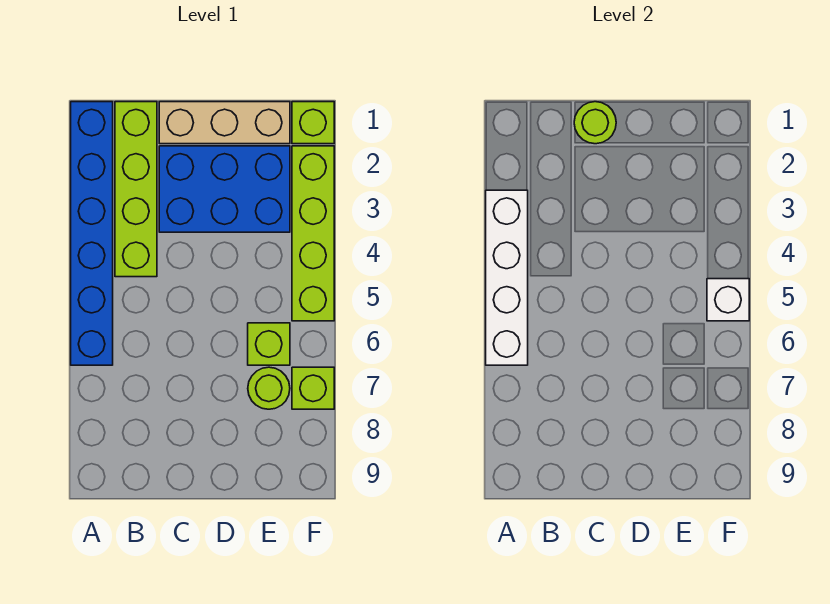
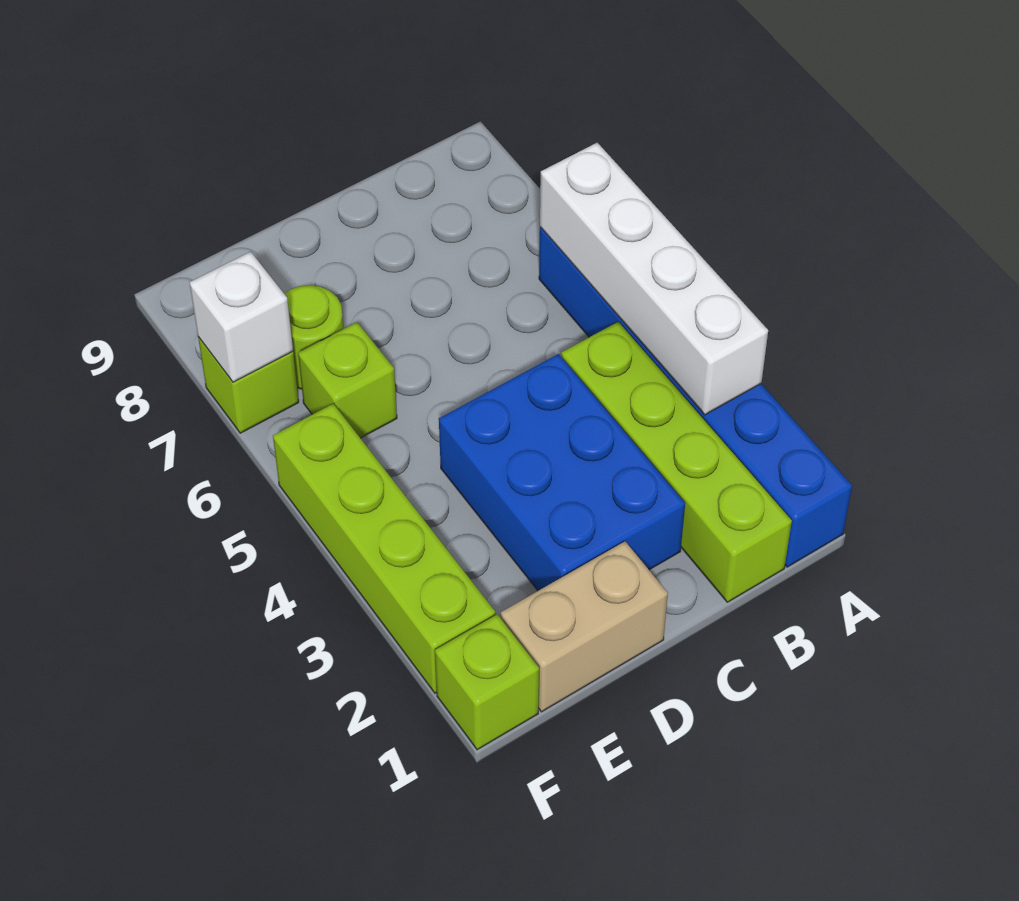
tan brick C1:E1 level 1 -> tan brick D1:E1 level 1
lime round brick C1 level 2 -> none
blue brick C2:E3 level 1 -> blue brick C2:D4 level 1
white brick F5 level 2 -> white brick F7 level 2

